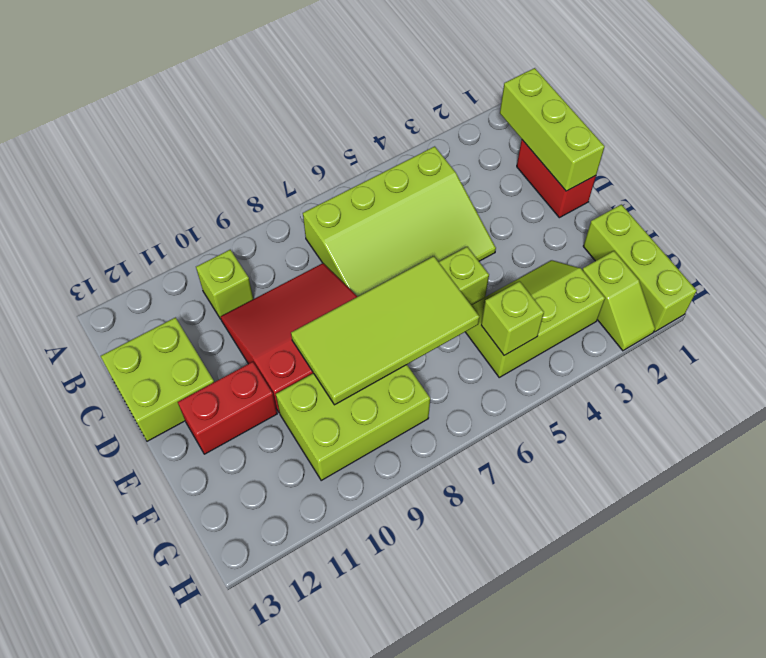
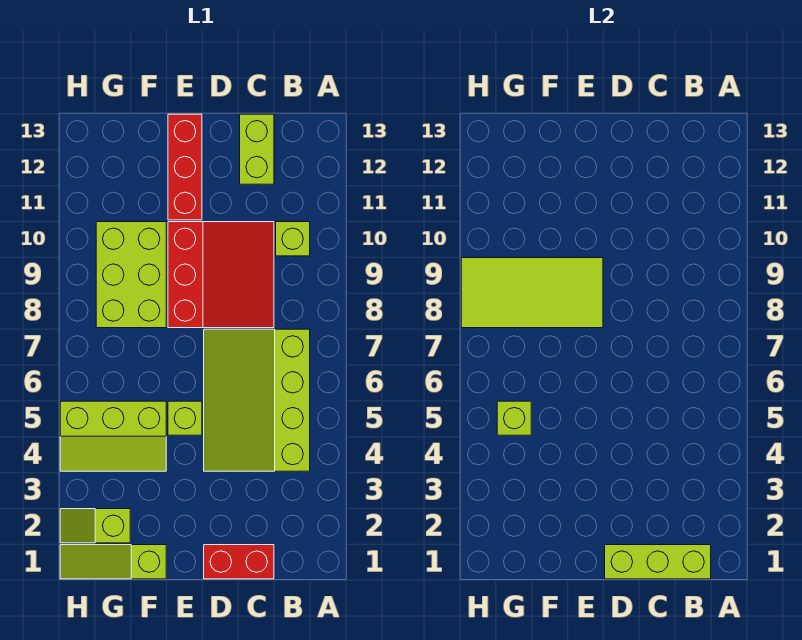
lime brick C12:D13 level 1 -> lime brick C12:C13 level 1
lime tile E6:F9 level 2 -> lime tile E8:H9 level 2
red brick E11:E12 level 1 -> red brick E11:E13 level 1
lime brick F1:H1 level 1 -> lime slope F1:H1 level 1 top F
lime slope F3:G5 level 1 top G -> lime slope F4:H5 level 1 top 5

